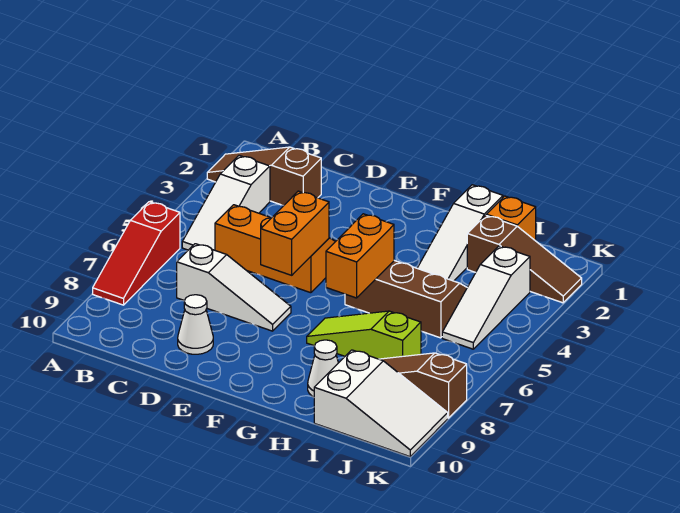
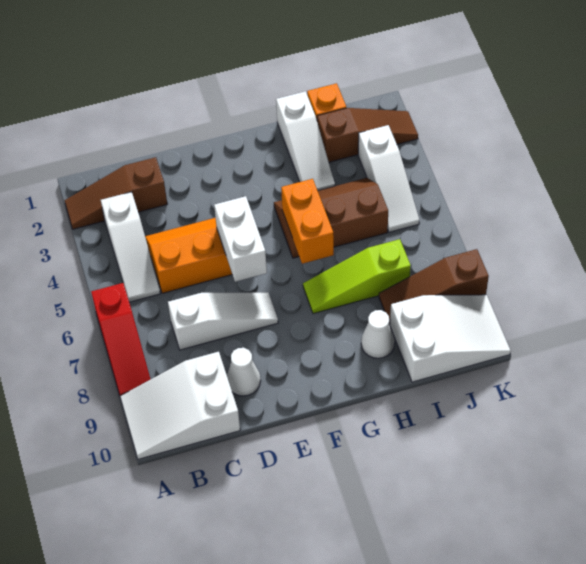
none -> white slope A9:C10 level 1 top C
orange brick E5:E6 level 2 -> white brick E5:E6 level 2

